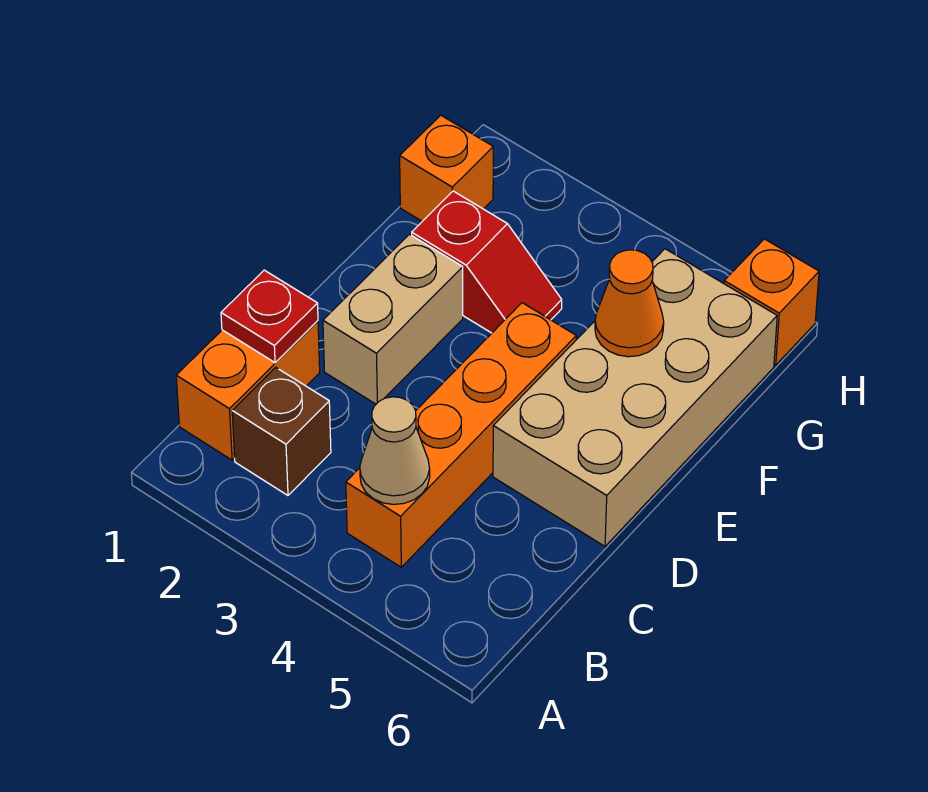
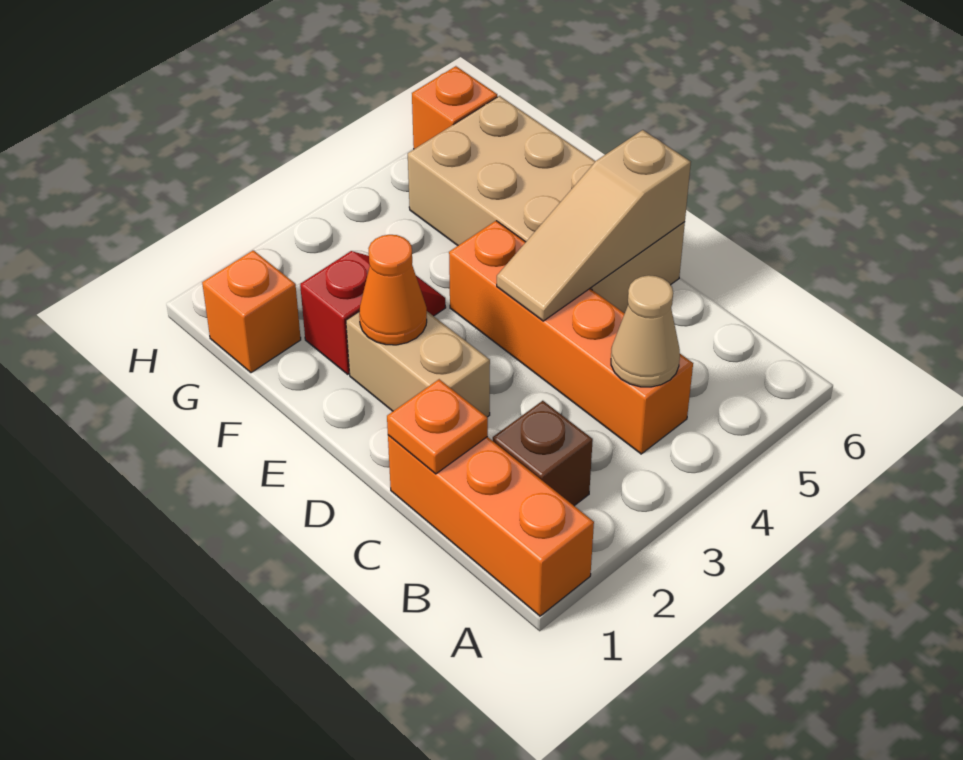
orange brick B1:C1 level 1 -> orange brick A1:C1 level 1
red plate C1 level 2 -> orange plate C1 level 2
none -> tan slope D4:D6 level 2 top 6
orange cone F5 level 2 -> orange cone E2 level 2

